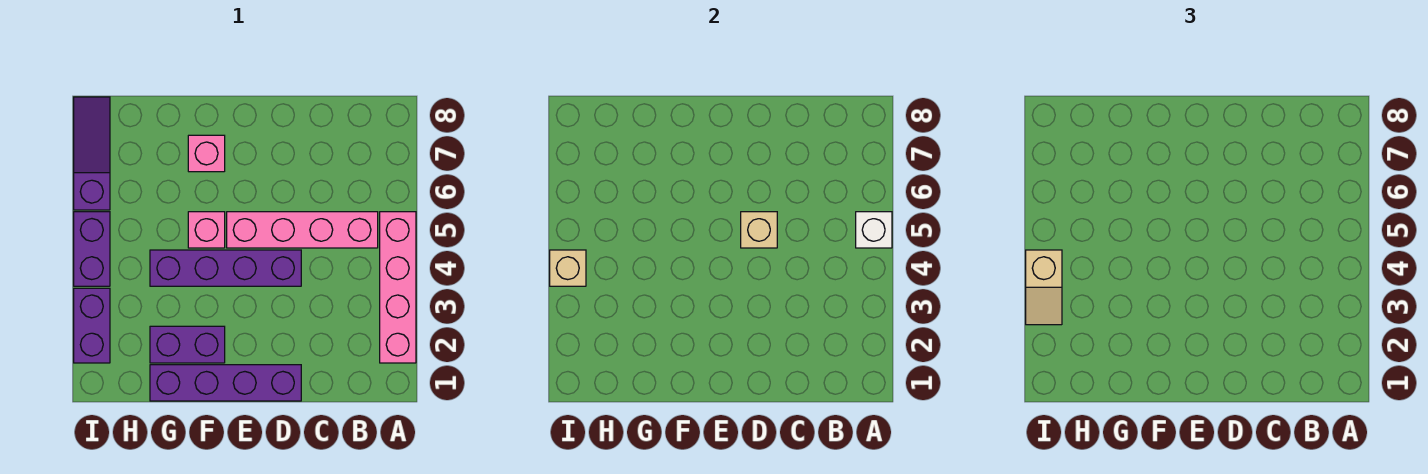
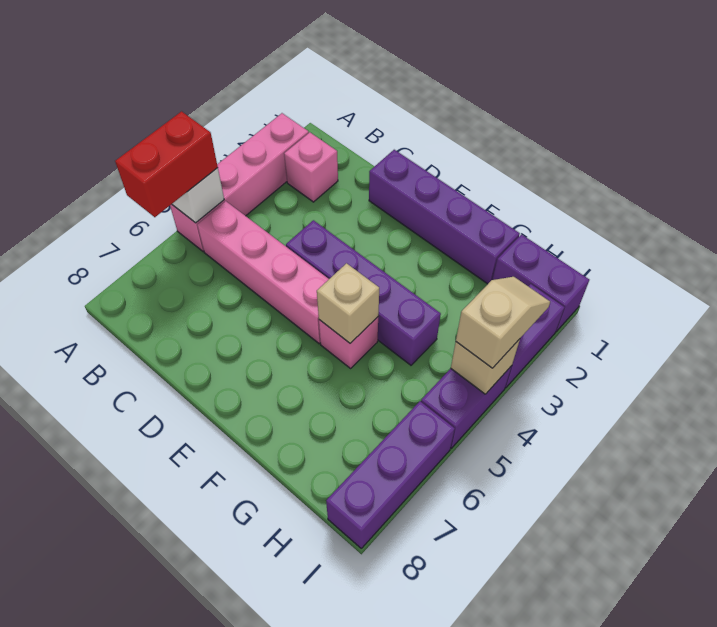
none -> red brick A5:A6 level 3
tan brick D5 level 2 -> tan brick F5 level 2
purple brick F2:G2 level 1 -> purple brick H1:I1 level 1
pink brick F7 level 1 -> pink brick B2 level 1
purple slope I6:I8 level 1 top 6 -> purple brick I6:I8 level 1

